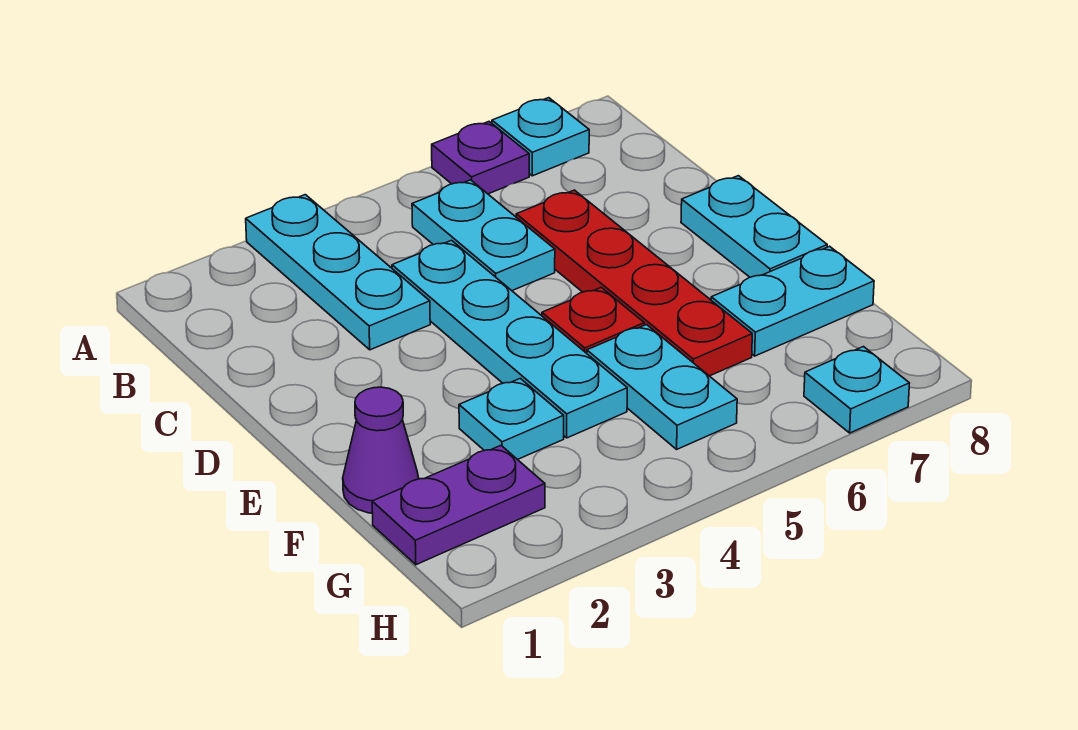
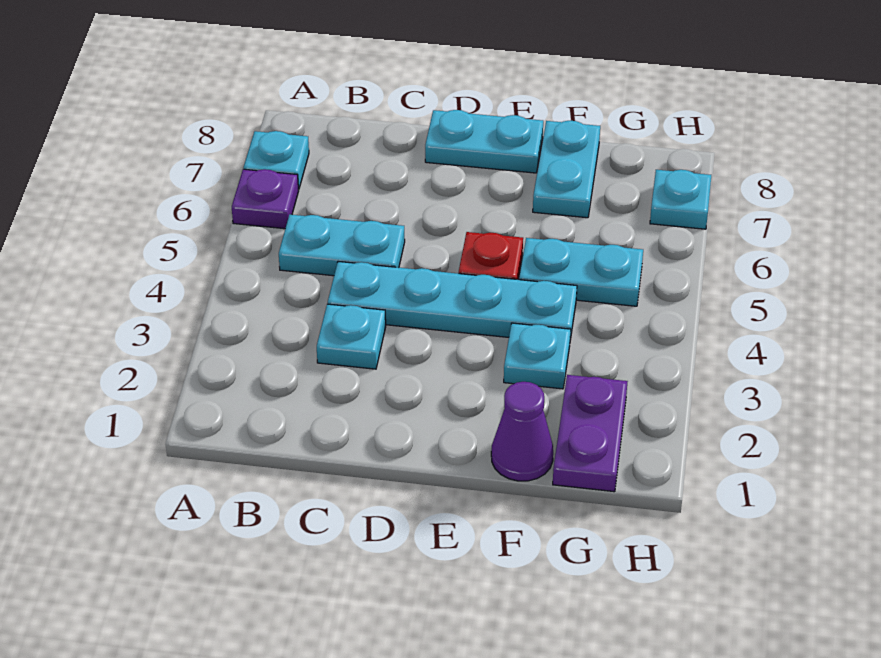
cyan plate A3:C3 level 1 -> cyan plate C3 level 1
red plate C6:F6 level 1 -> none

